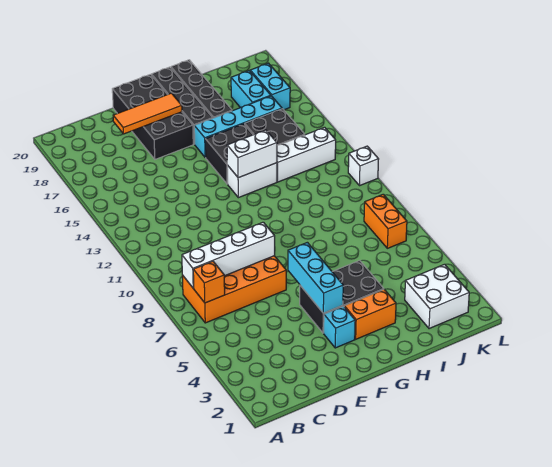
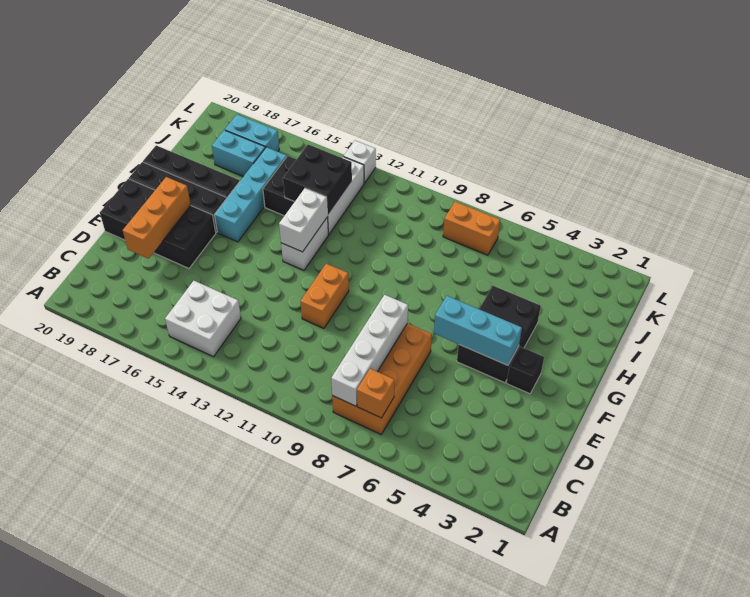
orange tile D18:F18 level 2 -> orange brick D18:F18 level 2
cyan brick F3 level 1 -> black brick F3 level 1
orange brick G3:H3 level 1 -> orange brick E11:F11 level 1
black brick G14:H15 level 1 -> black brick I13:J14 level 2
white brick J2:K3 level 1 -> white brick B14:C15 level 1
white brick L11 level 1 -> white brick L13 level 1

